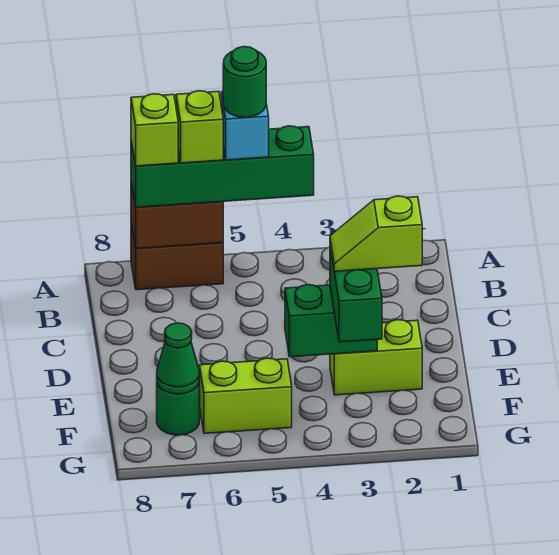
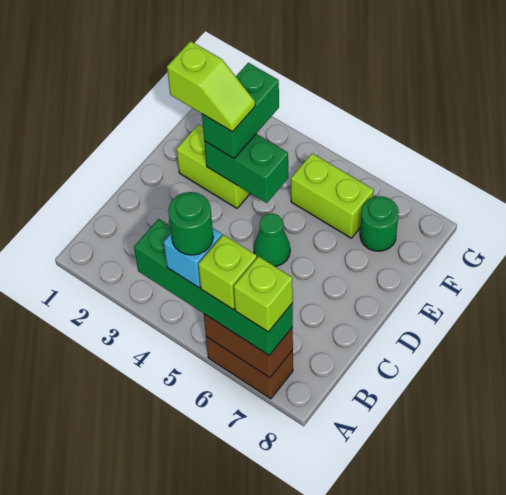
green cone F7 level 2 -> green cone D5 level 1

